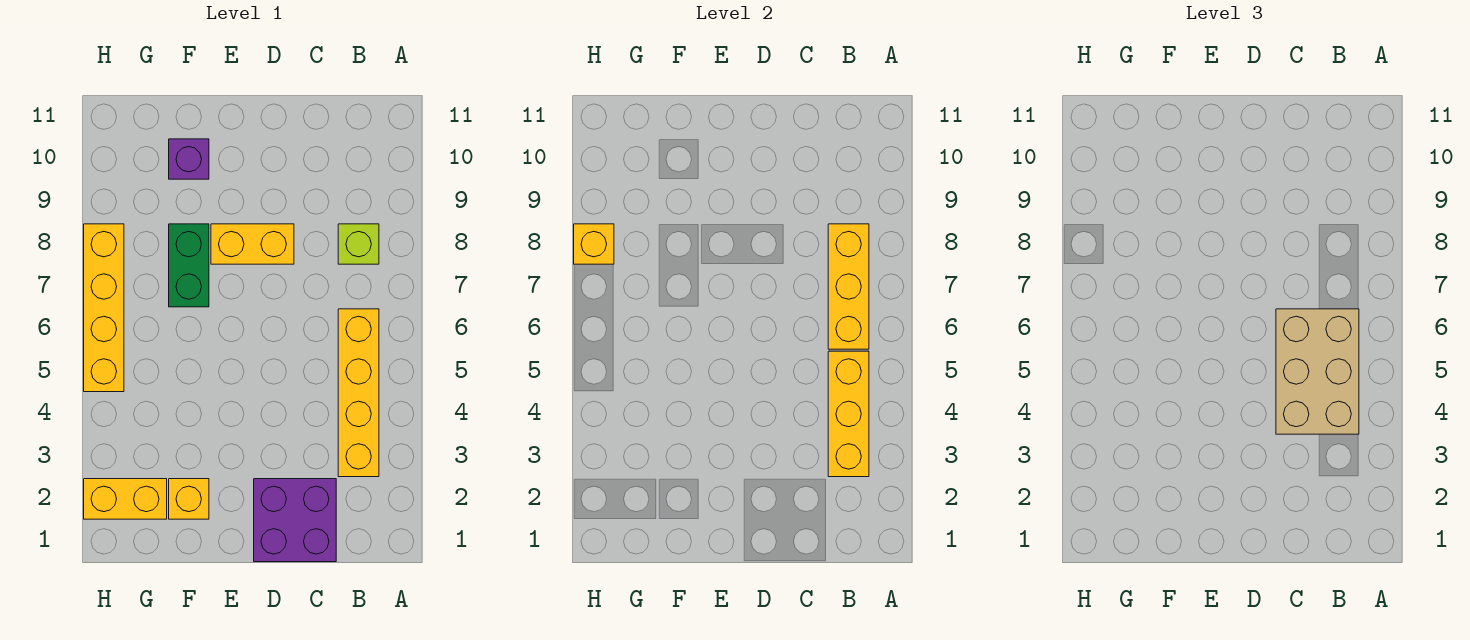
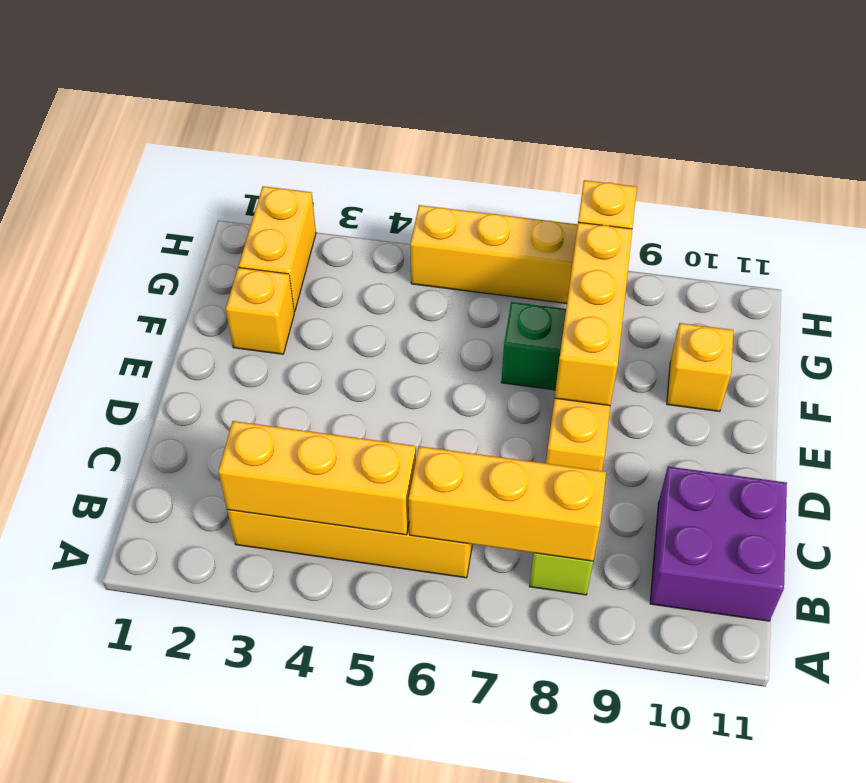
tan brick B4:C6 level 3 -> none
purple brick C1:D2 level 1 -> purple brick B10:C11 level 1
none -> yellow brick E8:G8 level 2
purple brick F10 level 1 -> yellow brick F10 level 1

